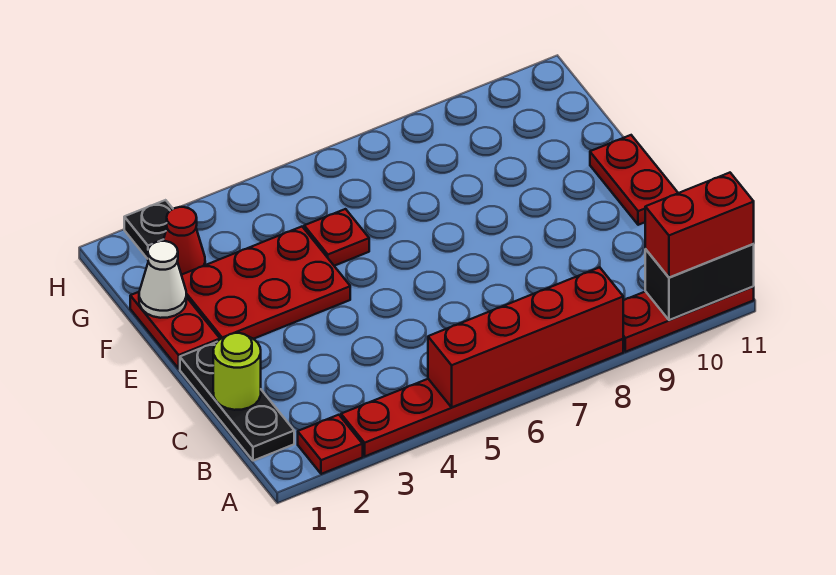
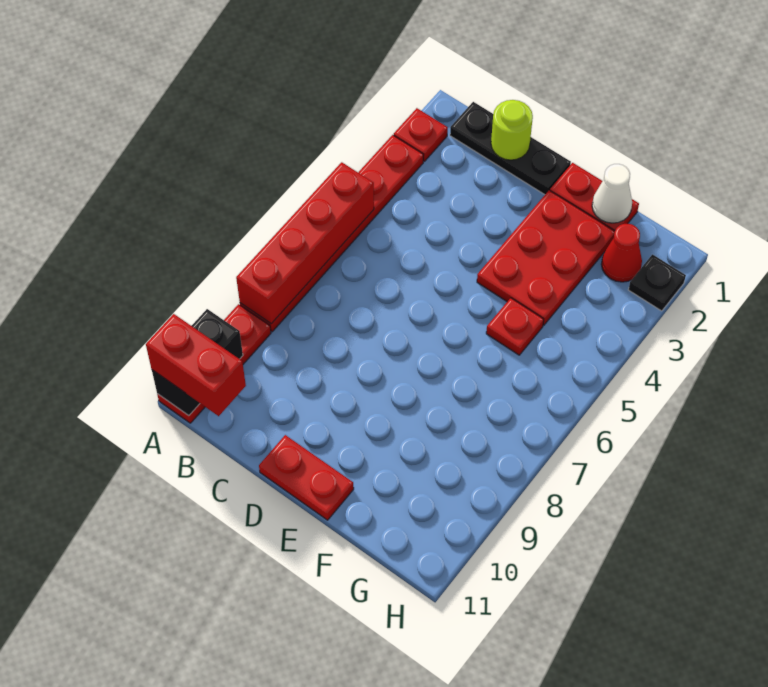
red brick A10:A11 level 3 -> red brick A11:B11 level 3

